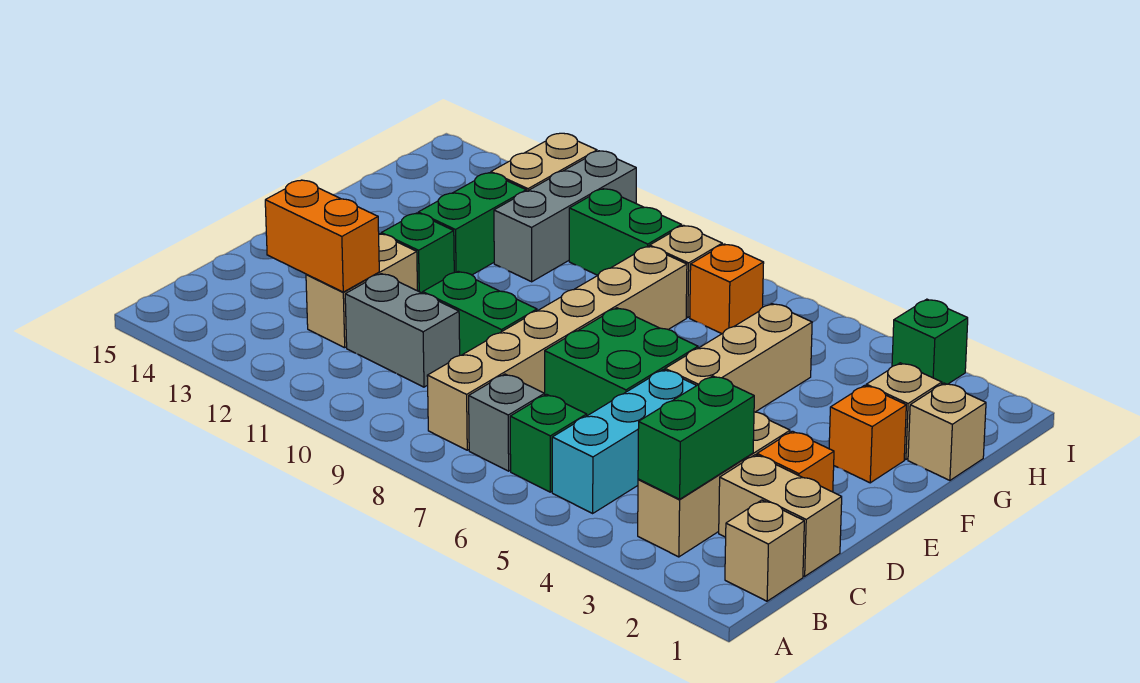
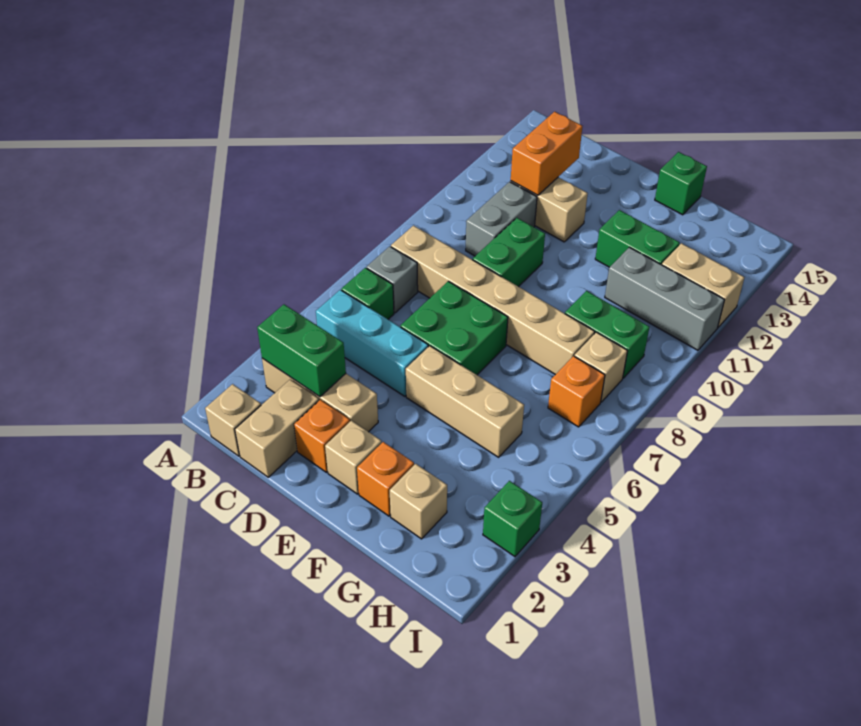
green brick E12 level 1 -> green brick F15 level 1
tan brick G1 level 1 -> tan brick E2 level 1
green brick H9:H10 level 1 -> green brick G9:H9 level 1

